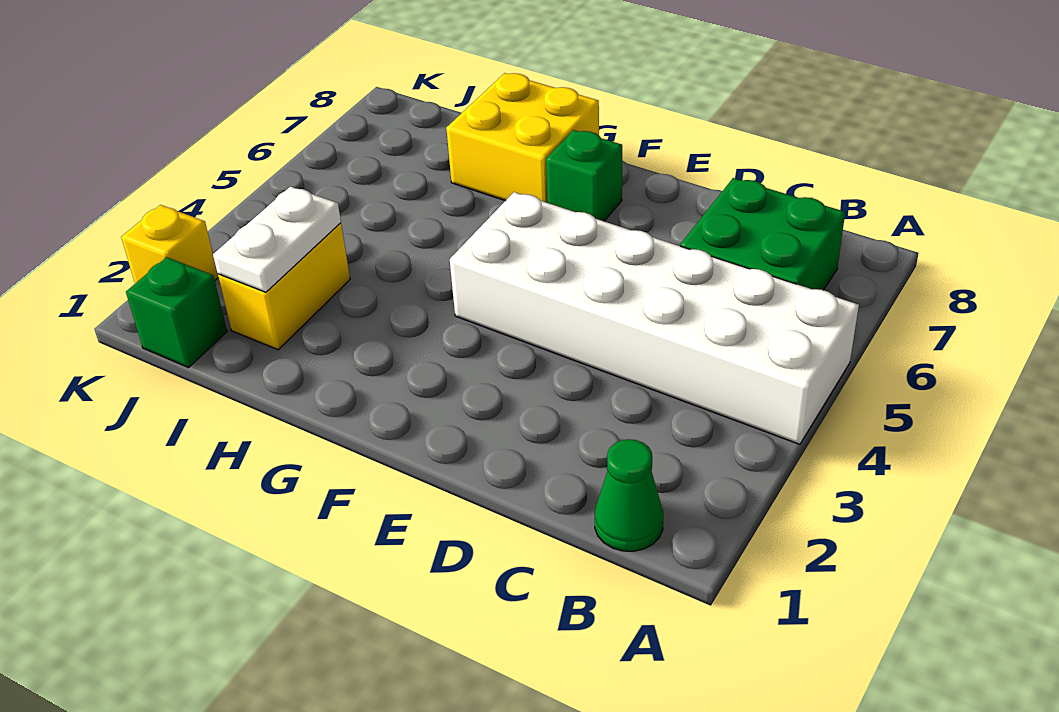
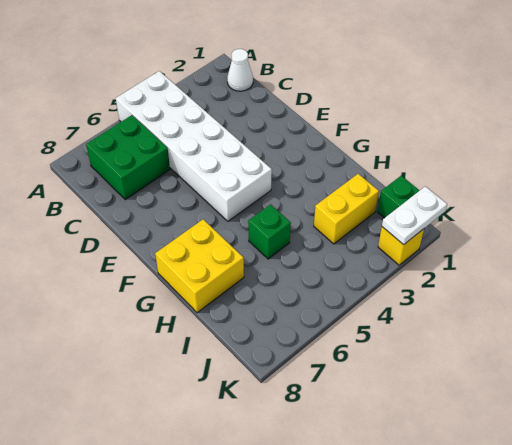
green cone B1 level 1 -> white cone B1 level 1
green brick F7 level 1 -> green brick H5 level 1
white plate I2:I3 level 2 -> white plate K1:K2 level 2

